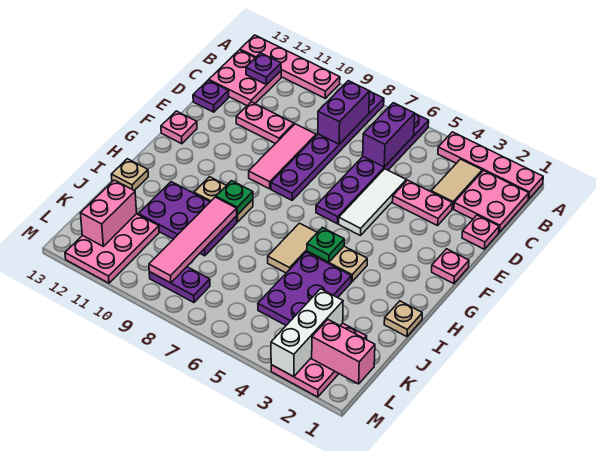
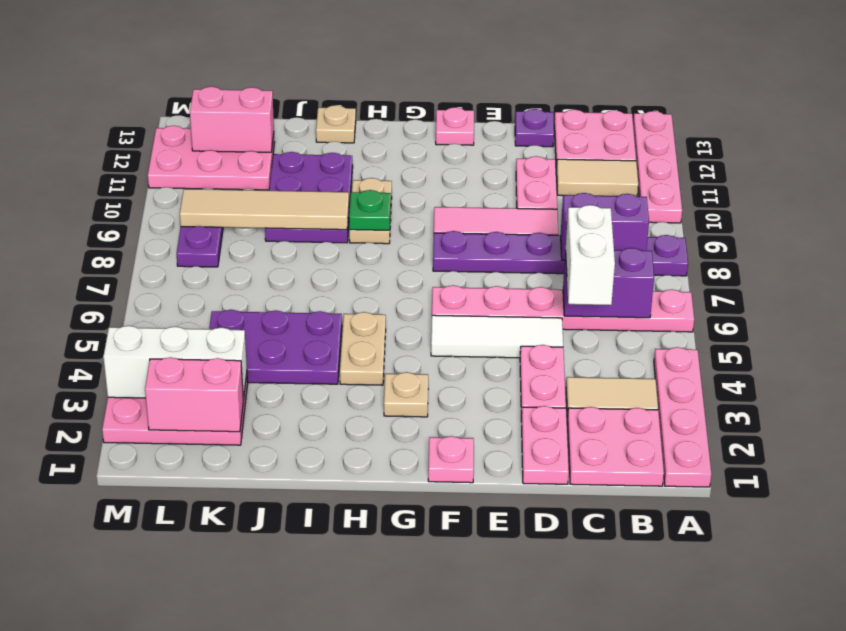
purple plate A6:F6 level 1 -> pink plate A6:F6 level 1
purple plate B12 level 2 -> none
none -> white brick C5:C6 level 3
pink plate D1 level 1 -> pink plate D1:D2 level 1
green plate H5 level 2 -> none
tan tile H6:I6 level 1 -> tan tile B11:C11 level 1
tan plate I1 level 1 -> tan plate G3 level 1
pink tile I9:L9 level 2 -> tan tile I9:L9 level 2
pink brick L1:L2 level 2 -> pink brick K2:L2 level 2

